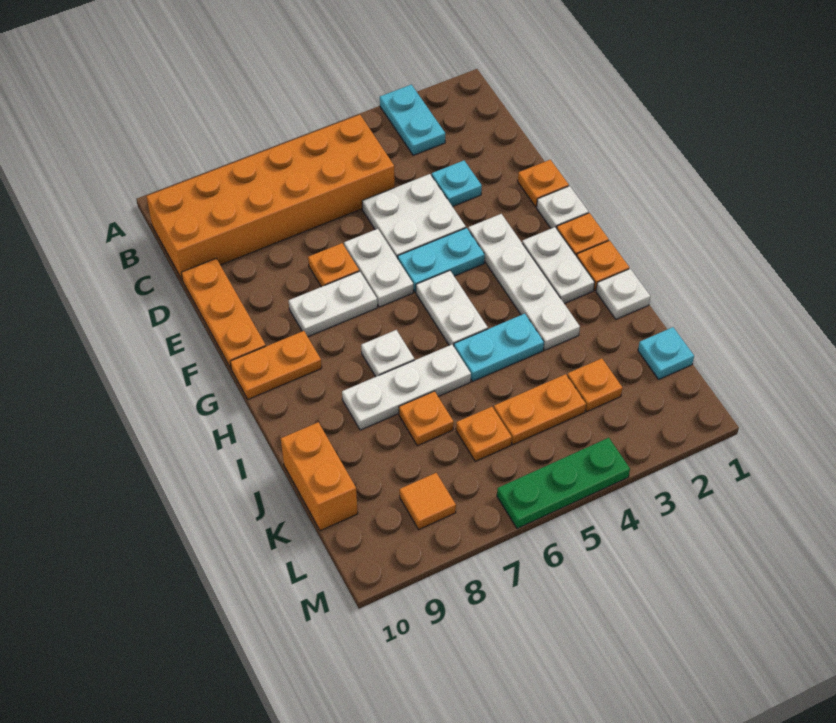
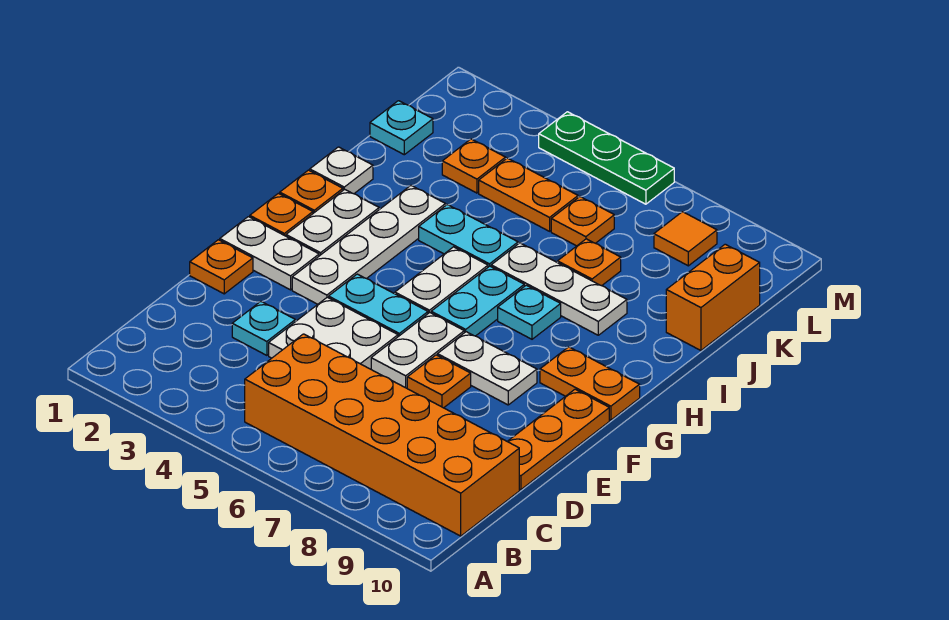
cyan plate A3:B3 level 1 -> cyan plate G6:H6 level 1
white plate F1 level 1 -> white plate F1:F2 level 1
white plate H7 level 1 -> cyan plate H7 level 1

